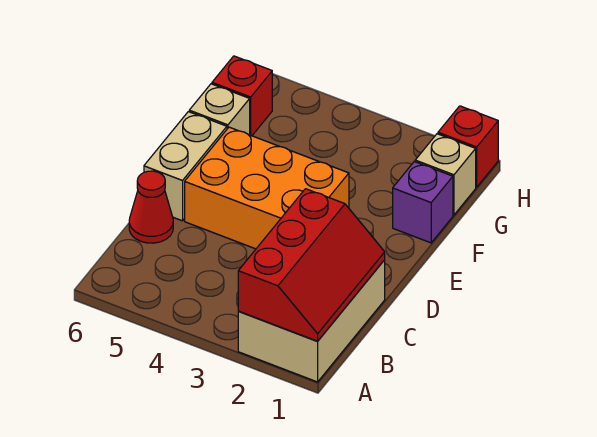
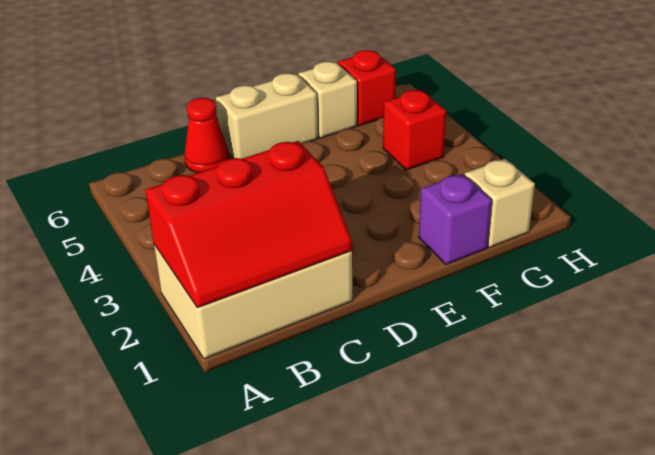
orange brick D3:E5 level 1 -> none
red brick H1 level 1 -> red brick G4 level 1

